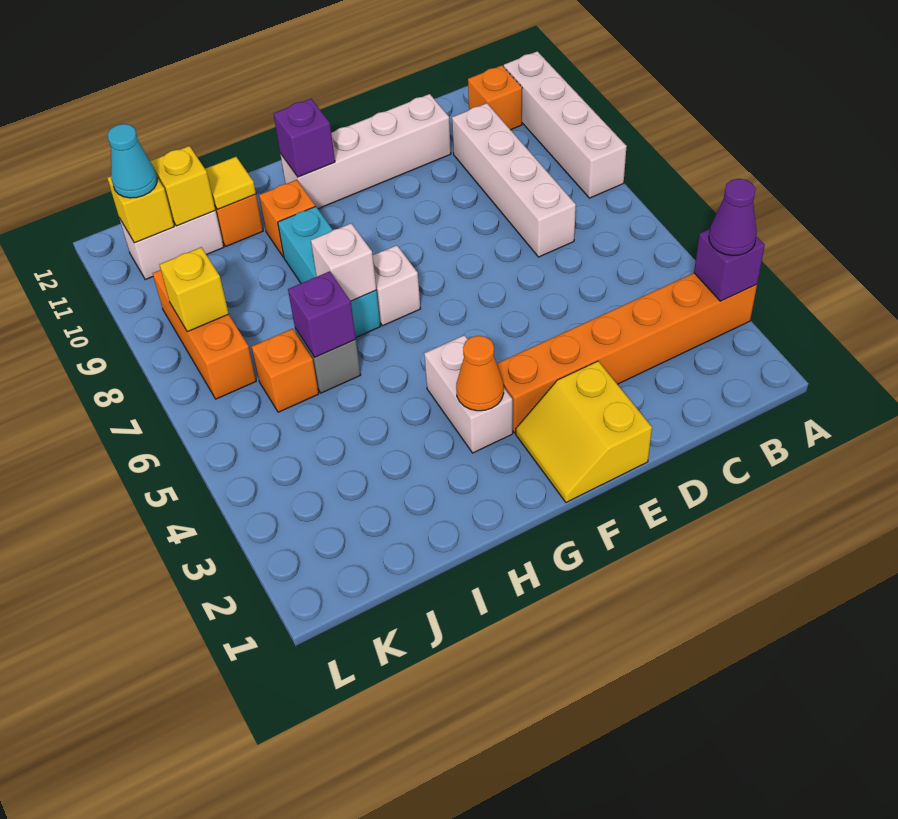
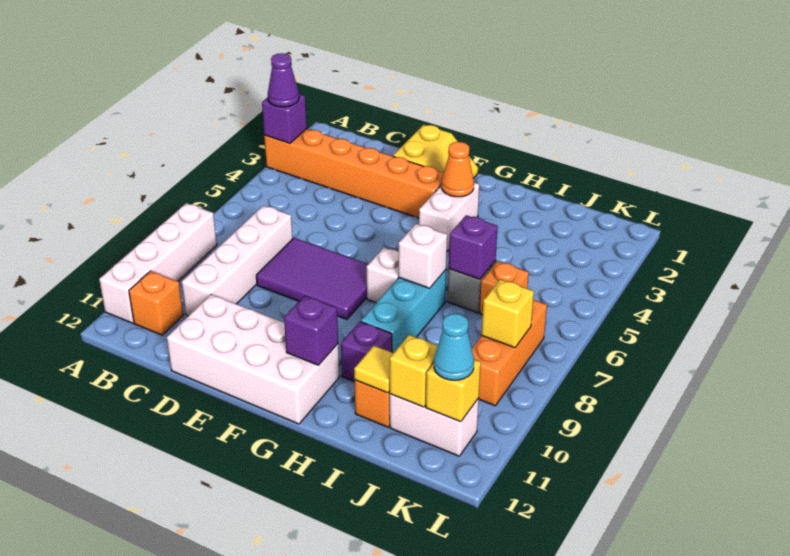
none -> purple tile D7:F8 level 1
white brick D11:G11 level 1 -> white brick D11:G12 level 1
orange brick H10 level 1 -> purple brick H10 level 1

